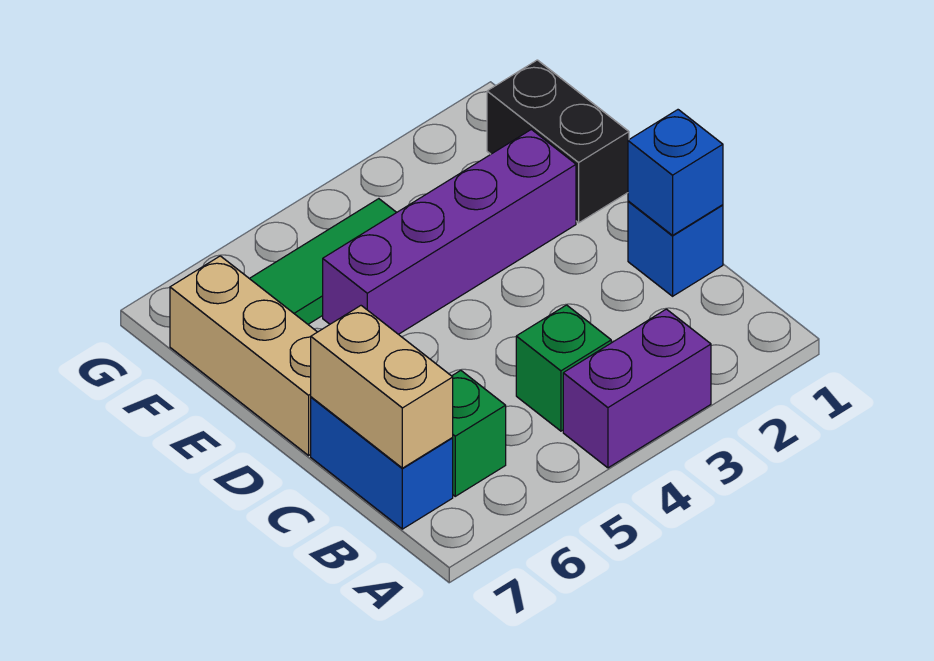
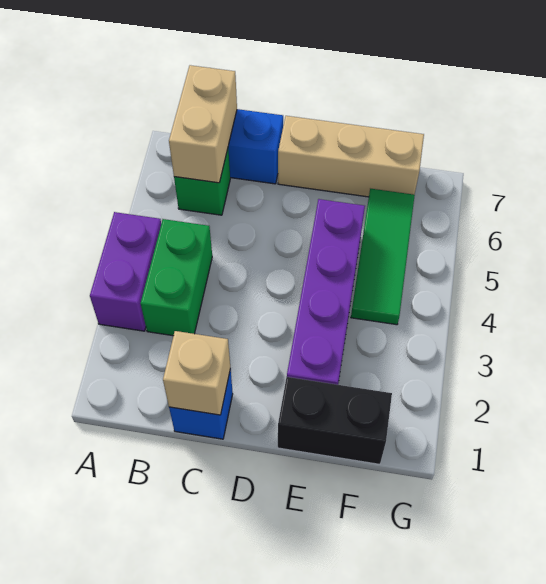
green brick B4 level 1 -> green brick B3:B4 level 1
tan brick B7:C7 level 2 -> tan brick B6:B7 level 2
blue brick C1 level 2 -> tan brick C1 level 2

